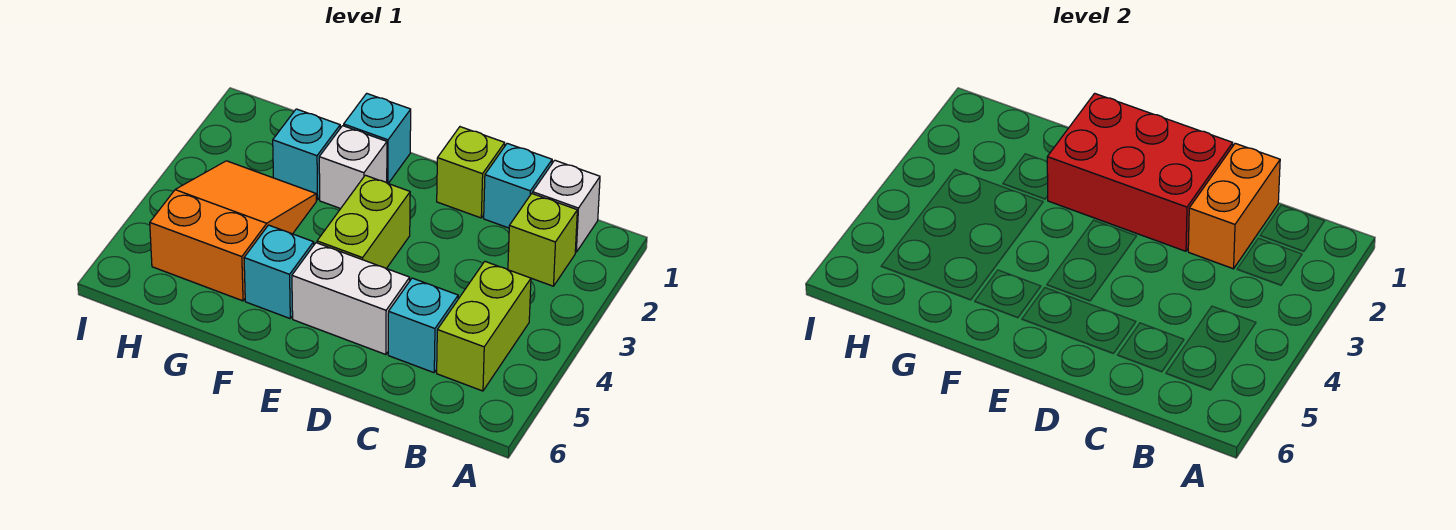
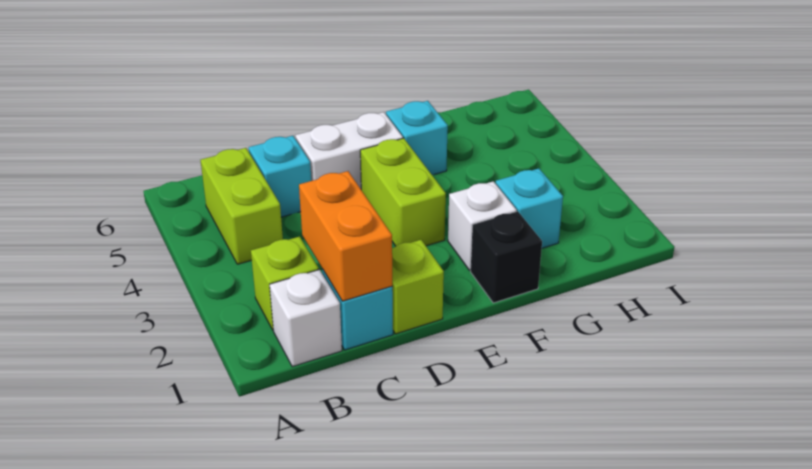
red brick D1:F2 level 2 -> none
cyan brick F1 level 1 -> black brick F1 level 1
orange slope G3:H5 level 1 top 5 -> none

